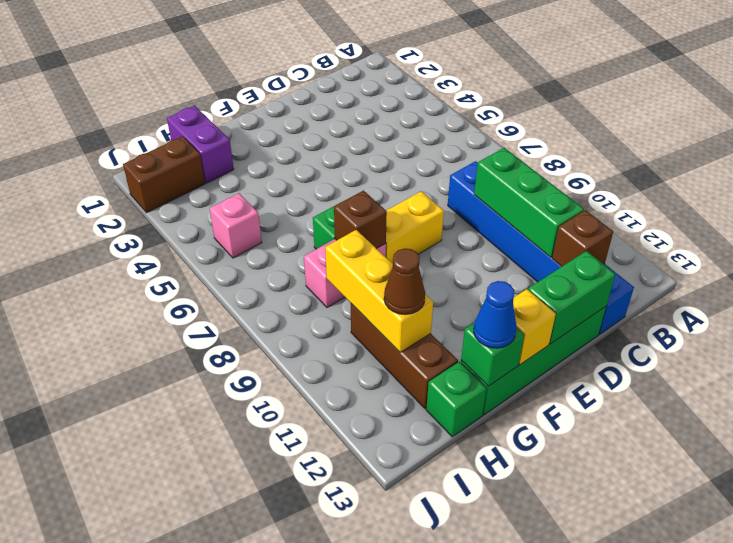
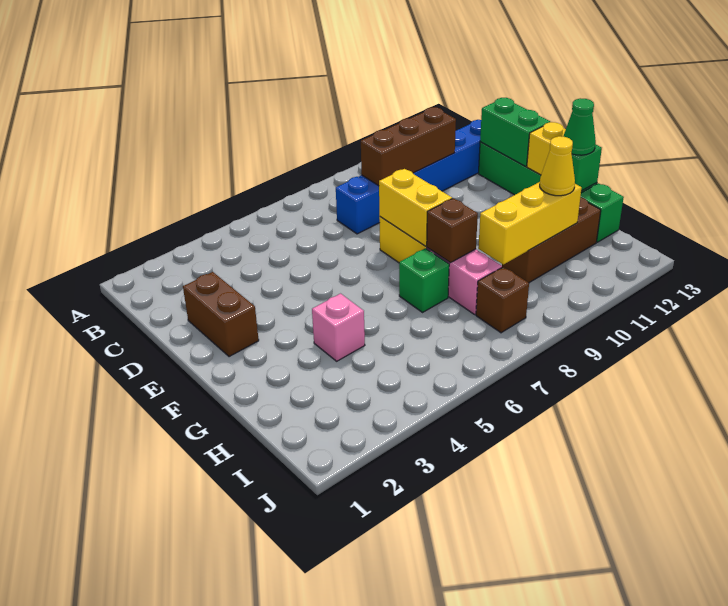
green brick C9:C11 level 2 -> brown brick C9:C11 level 2
brown brick C12 level 2 -> brown brick I8 level 1
none -> yellow brick E8:F8 level 2
blue cone G13 level 3 -> green cone G13 level 3
purple brick H1:H2 level 1 -> none
brown cone H11 level 3 -> yellow cone H11 level 3
brown brick I2:J2 level 1 -> brown brick D2:E2 level 1
pink brick I5 level 1 -> pink brick G4 level 1

